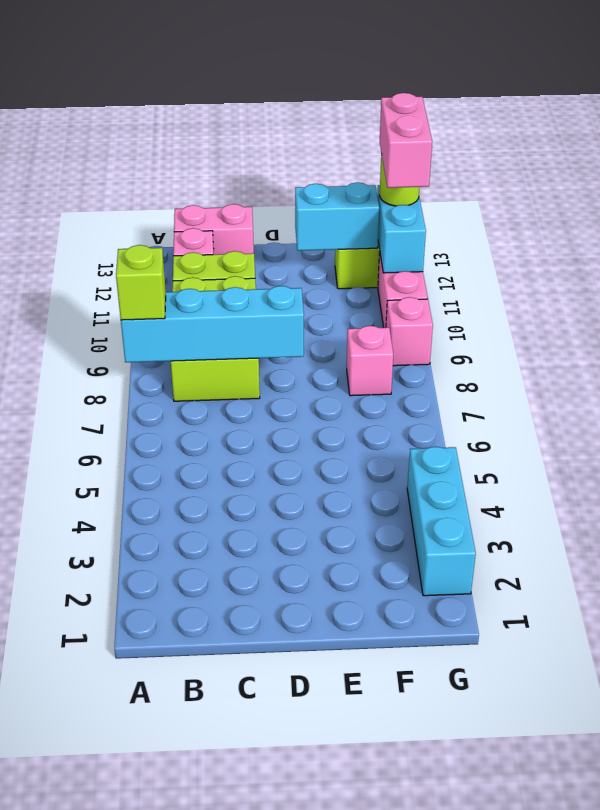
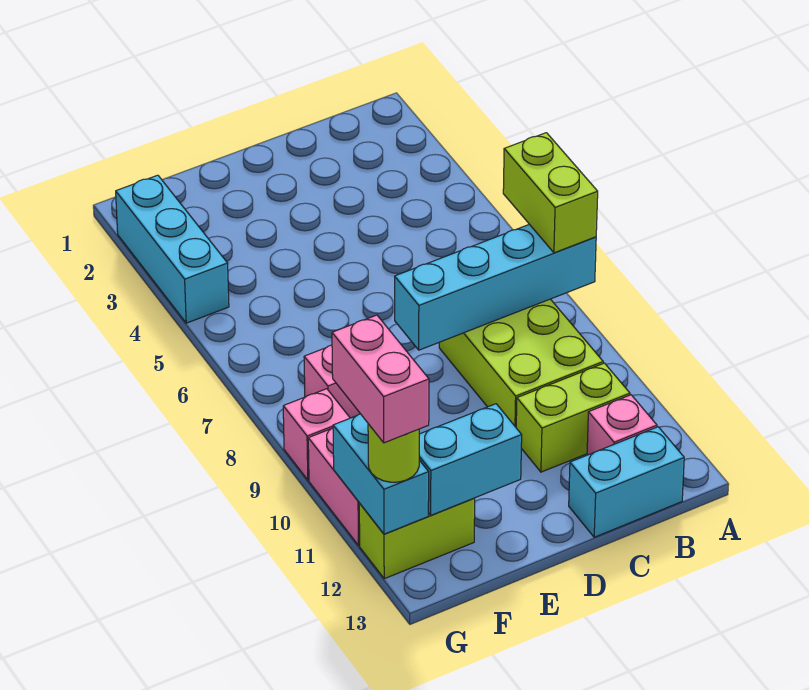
lime brick A8 level 3 -> lime brick A7:A8 level 3
pink brick B13:C13 level 1 -> cyan brick B13:C13 level 1

